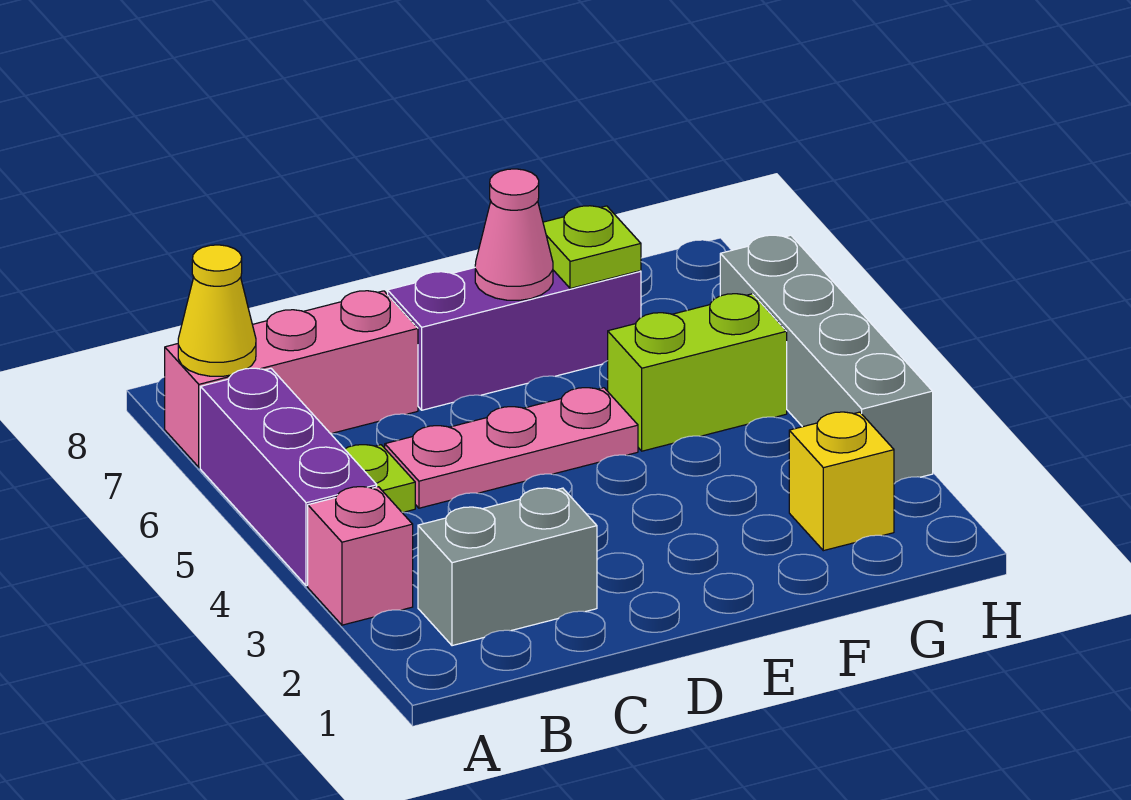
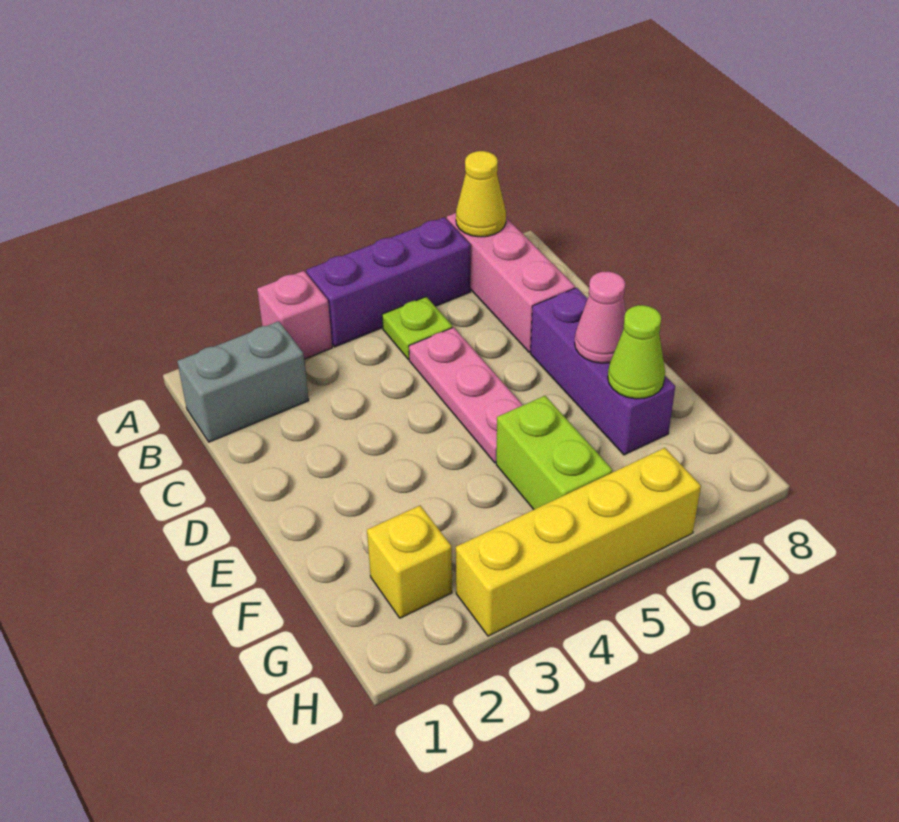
grey brick B2:C2 level 1 -> grey brick B1:B2 level 1
lime plate F7 level 2 -> lime cone F7 level 2
grey brick H3:H6 level 1 -> yellow brick H3:H6 level 1

